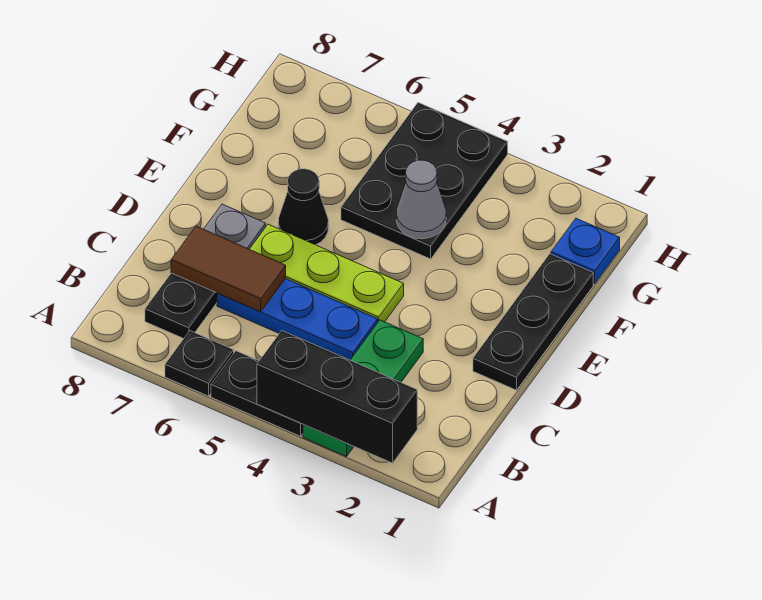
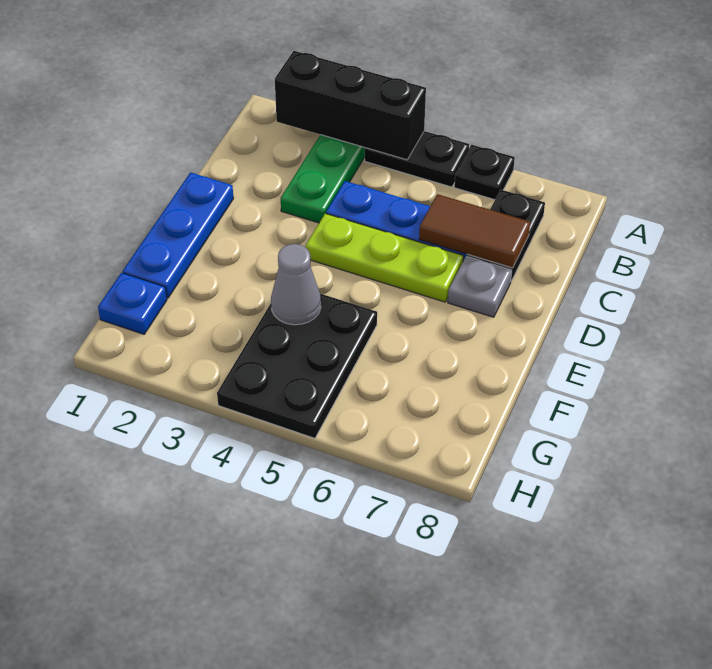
black plate D1:F1 level 1 -> blue plate D1:F1 level 1
black cone E6 level 1 -> none

